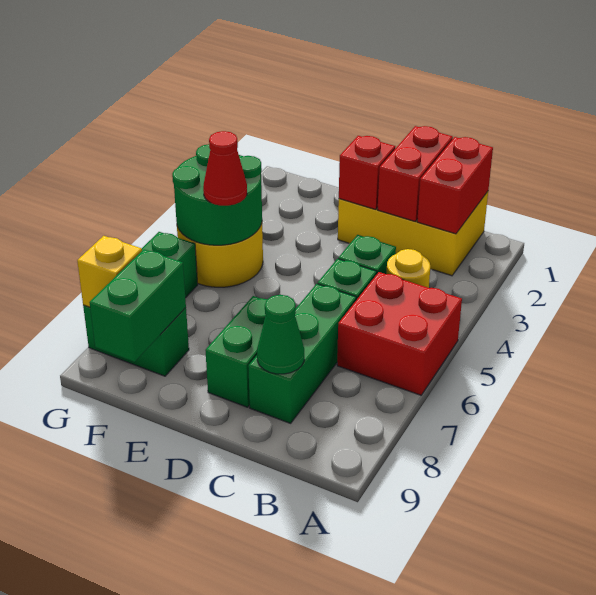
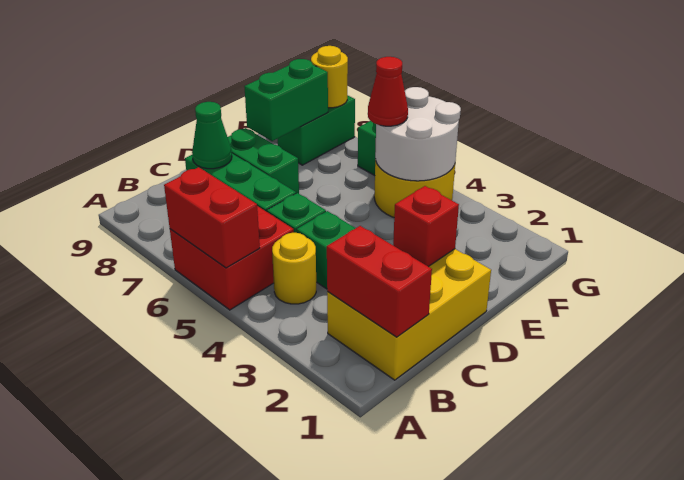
red brick C1:C2 level 2 -> red brick A5:A6 level 2
green round brick F4:G5 level 2 -> white round brick F4:G5 level 2
green brick F8:F9 level 2 -> green brick E8:F8 level 2
yellow brick G8 level 2 -> yellow round brick G8 level 2

